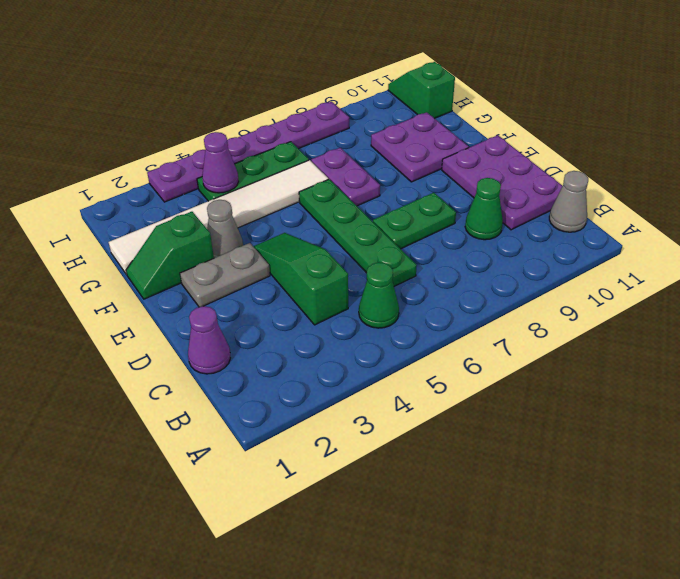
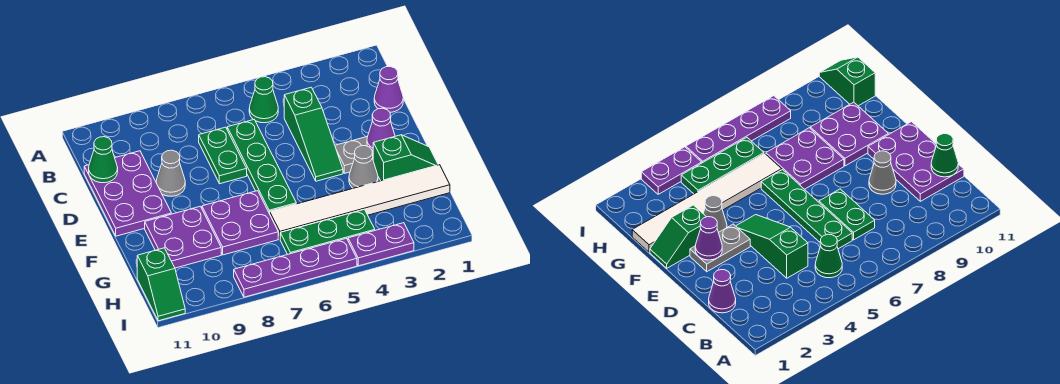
grey cone B11 level 1 -> grey cone D9 level 1
green cone C9 level 1 -> green cone C11 level 2
green plate D7:D8 level 1 -> green plate C7:D7 level 1
purple plate F7:G7 level 1 -> purple plate F7:G8 level 1
purple cone H4 level 2 -> purple cone E2 level 2

